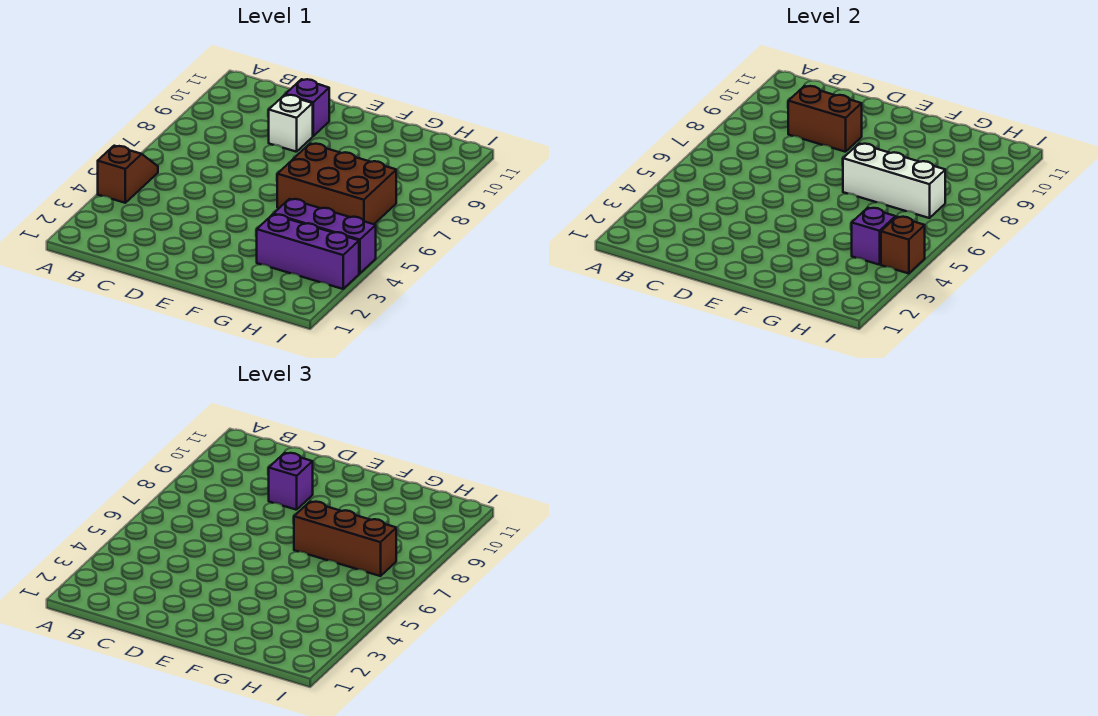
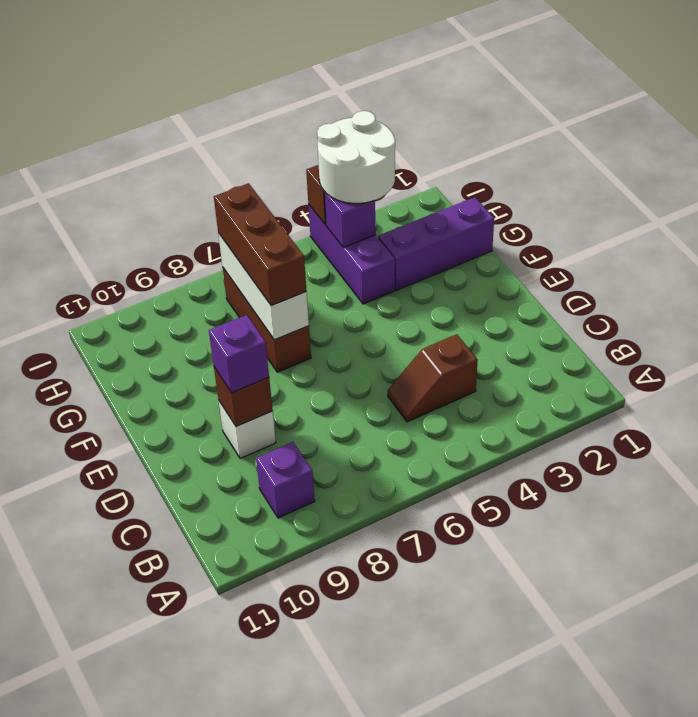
brown slope A4:A5 level 1 top 4 -> brown slope C4:C5 level 1 top 4
brown brick C9:D9 level 2 -> brown brick D9 level 2
purple brick D10 level 1 -> purple brick B9 level 1
brown brick F6:H7 level 1 -> brown brick F7:H7 level 1
purple brick G3:I3 level 1 -> purple brick G1:G3 level 1
none -> white round brick H3:I4 level 3

